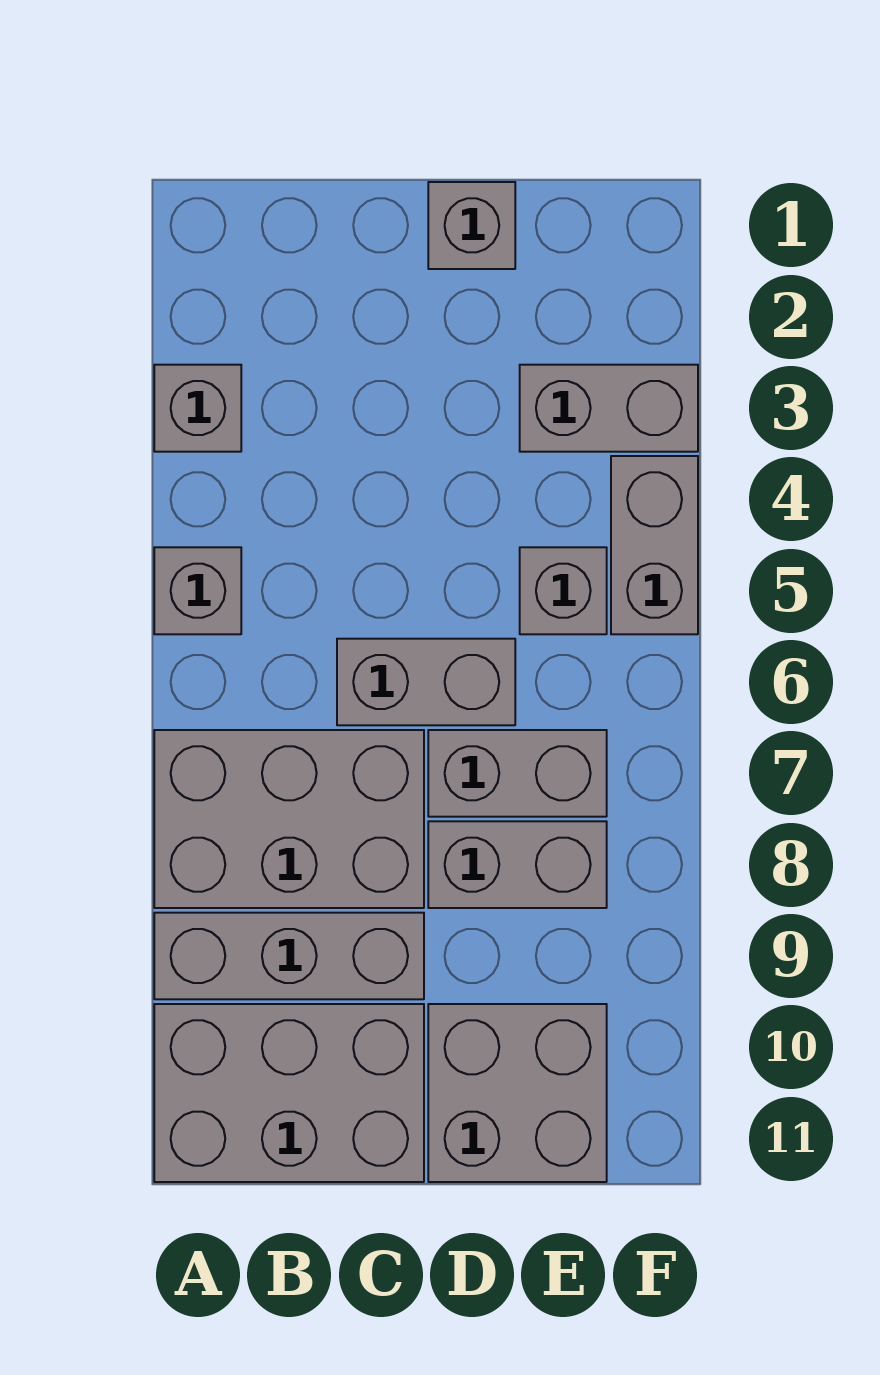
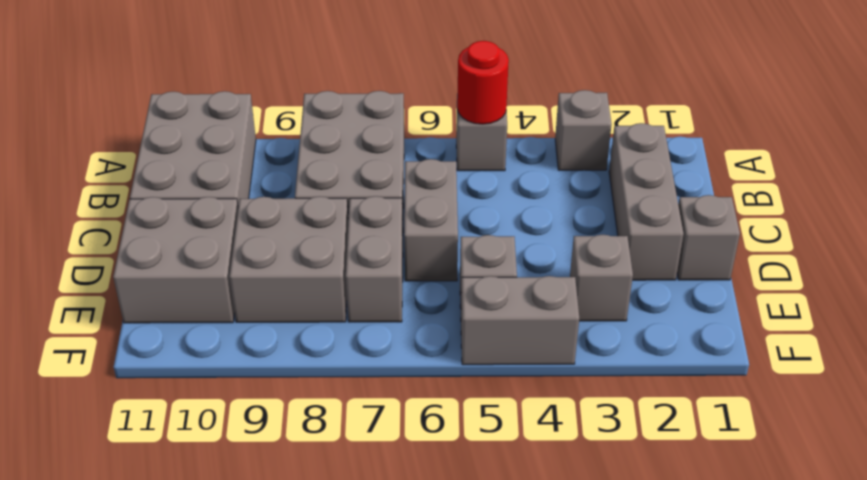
none -> red round brick A5 level 2
grey brick A9:C9 level 1 -> grey brick B2:D2 level 1
grey brick D8:E8 level 1 -> grey brick D8:E9 level 1
grey brick E3:F3 level 1 -> grey brick E3 level 1

